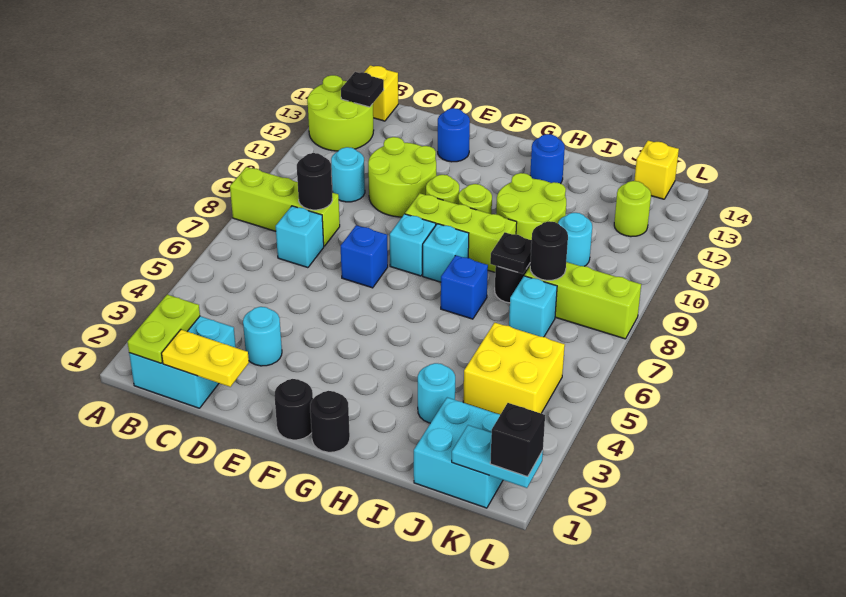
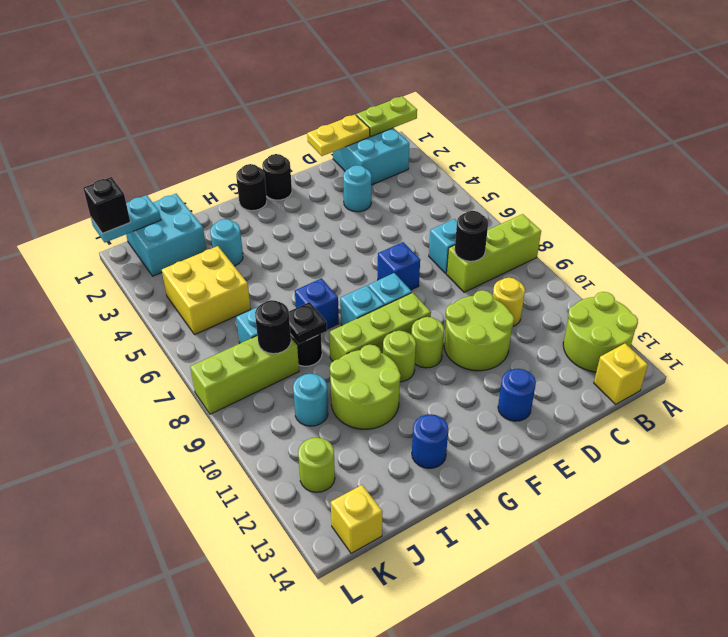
lime plate B1:B2 level 2 -> lime plate A1:B1 level 2
black plate B13 level 2 -> none
cyan round brick C10 level 1 -> yellow round brick C10 level 1

